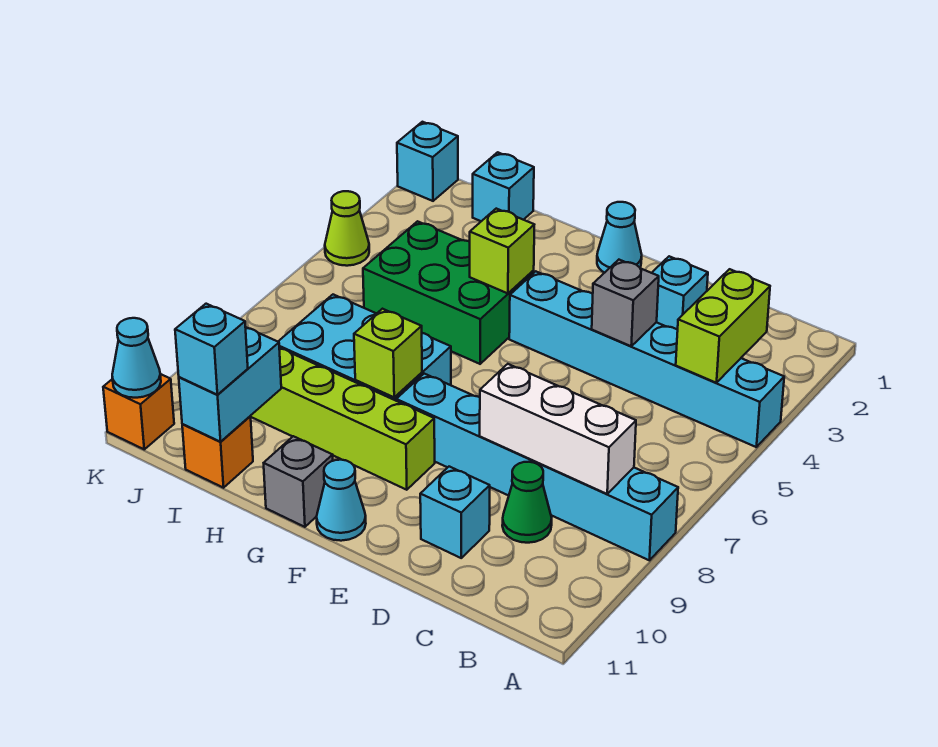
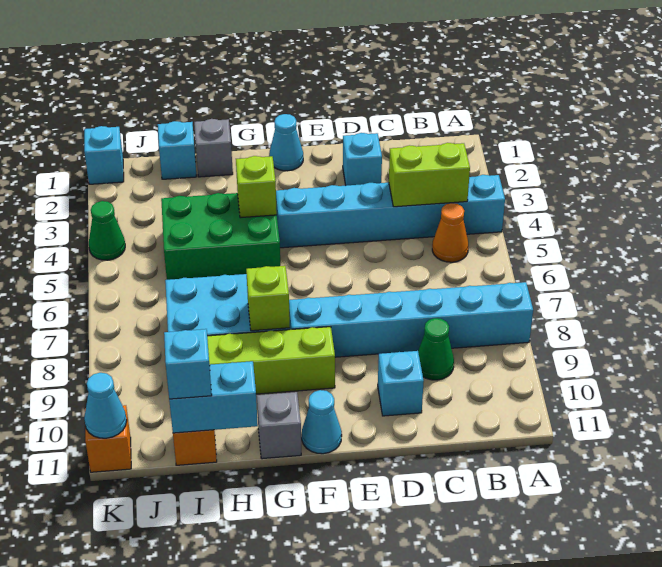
lime brick B3:B4 level 2 -> lime brick B4:C4 level 2
none -> orange cone B5 level 1
white brick B8:D8 level 2 -> none
grey brick D4 level 2 -> grey brick H1 level 1
cyan brick I10:I11 level 2 -> cyan brick H11:I11 level 2
lime cone K4 level 1 -> green cone K4 level 1

